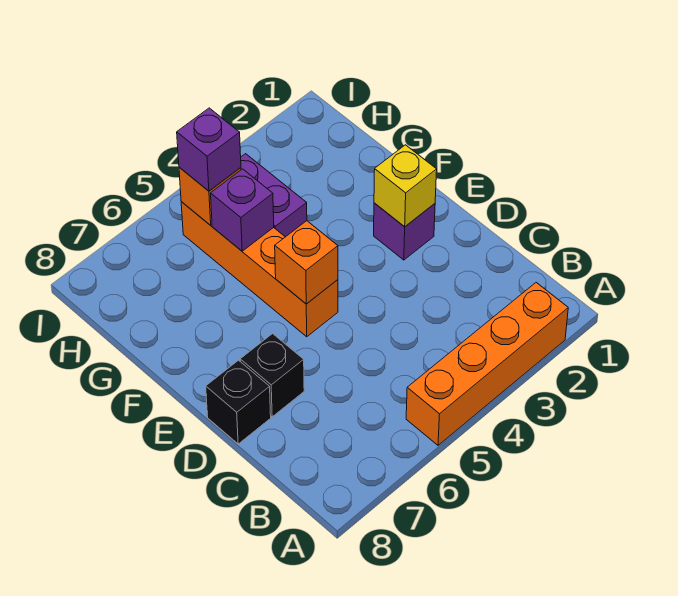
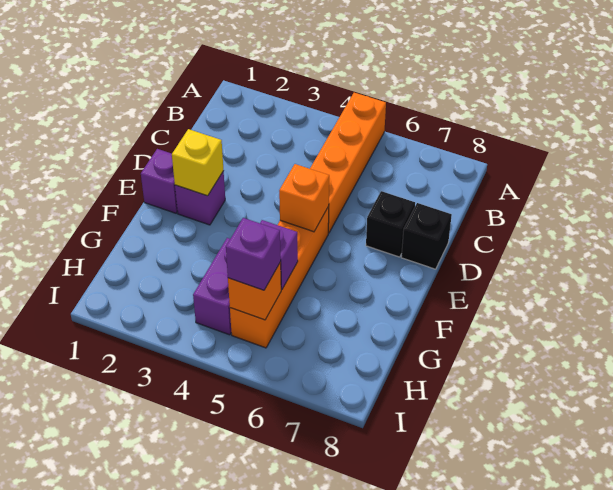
orange brick A2:A5 level 1 -> orange brick A5:D5 level 1
none -> purple brick E1 level 1

